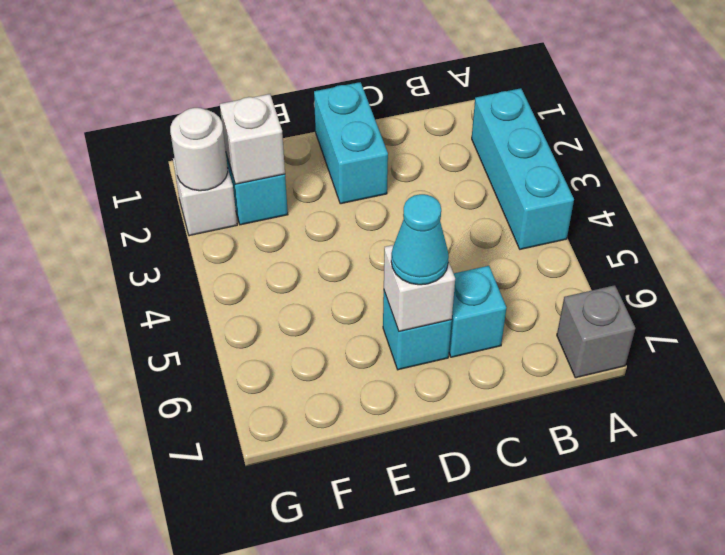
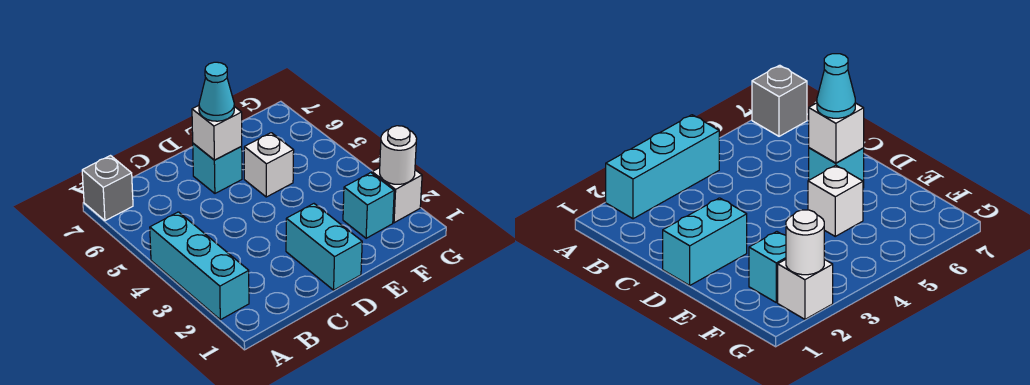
cyan brick C6 level 1 -> none
white brick F2 level 2 -> white brick E5 level 1

